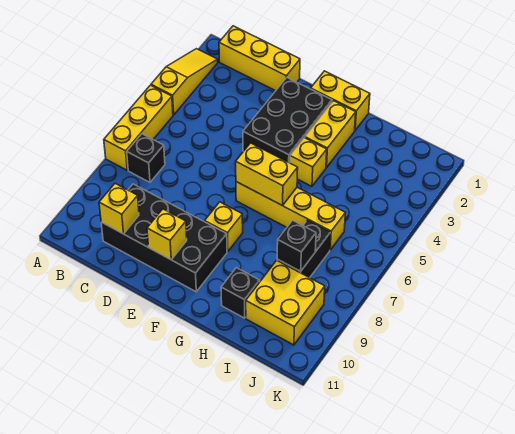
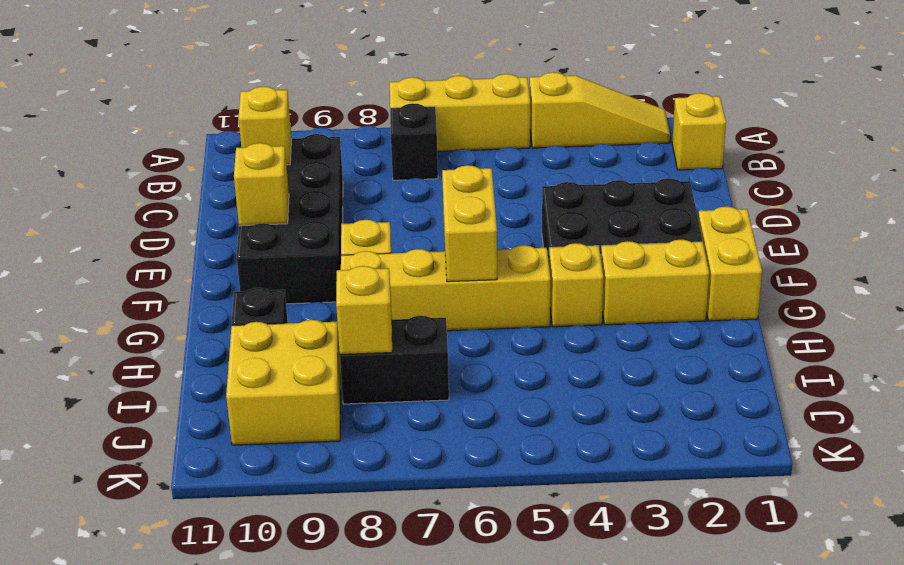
yellow brick B1:D1 level 1 -> yellow brick B1 level 1
yellow brick F6:I6 level 1 -> yellow brick G5:G8 level 1
black brick I8 level 2 -> yellow brick I8 level 2

